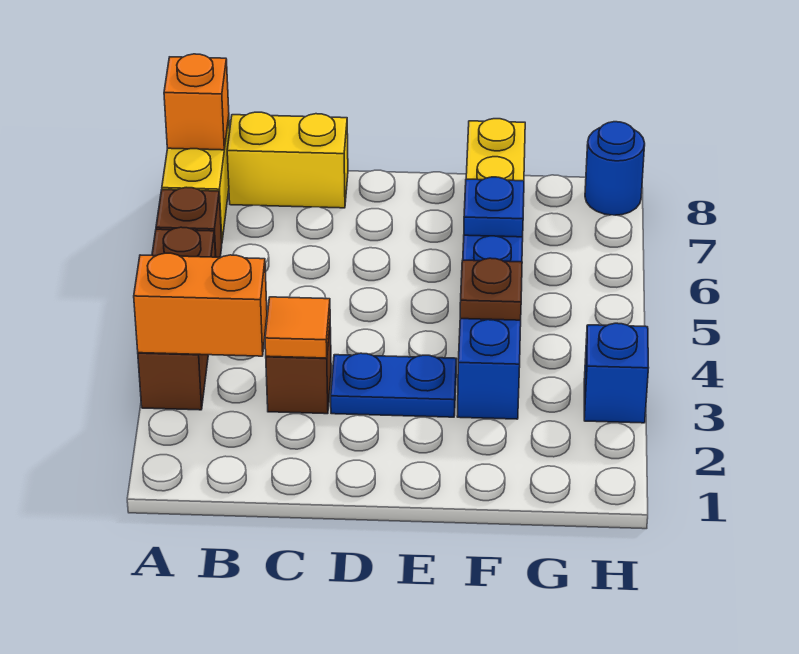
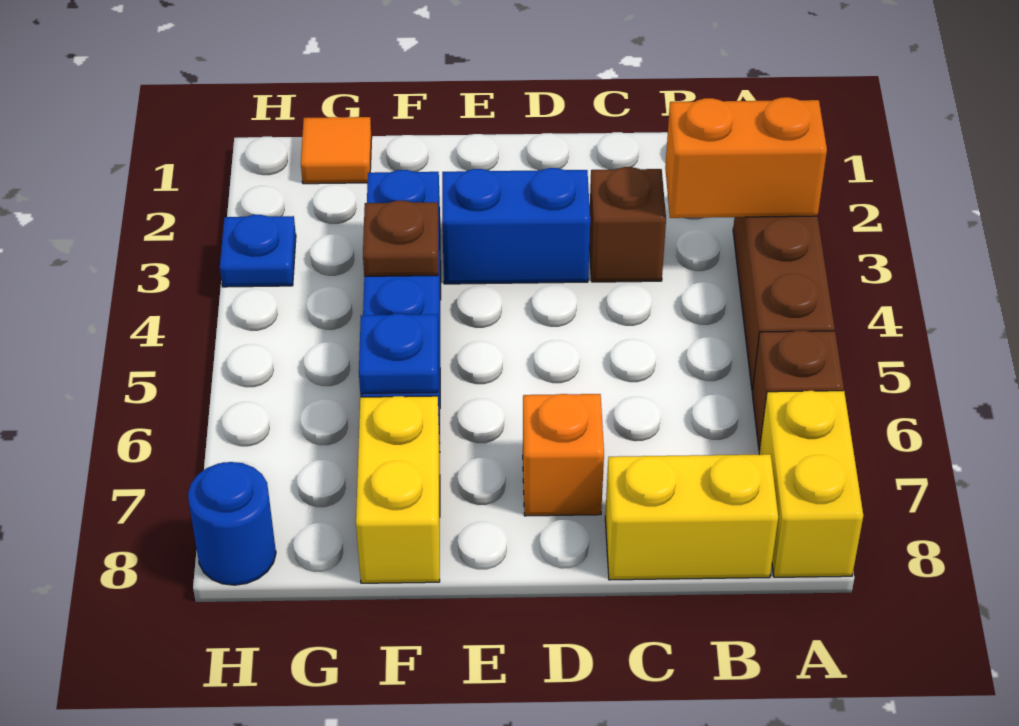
orange brick A8 level 2 -> orange brick D7 level 1
orange tile C3 level 2 -> orange tile G1 level 1
blue plate D3:E3 level 1 -> blue brick D3:E3 level 1
blue brick H3 level 1 -> blue plate H3 level 1

